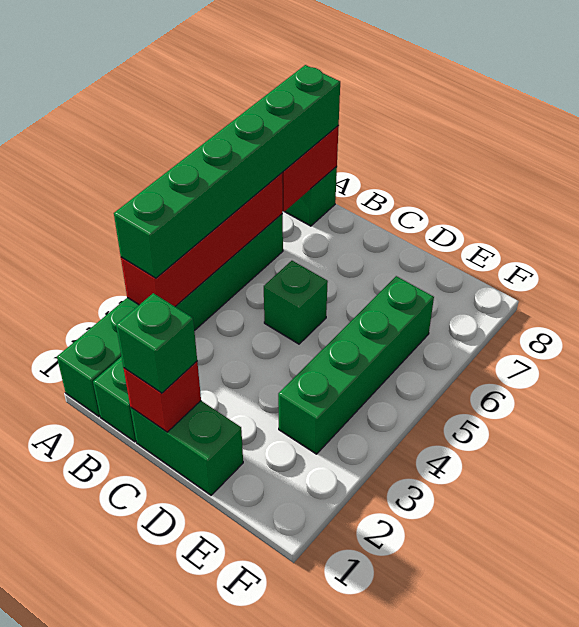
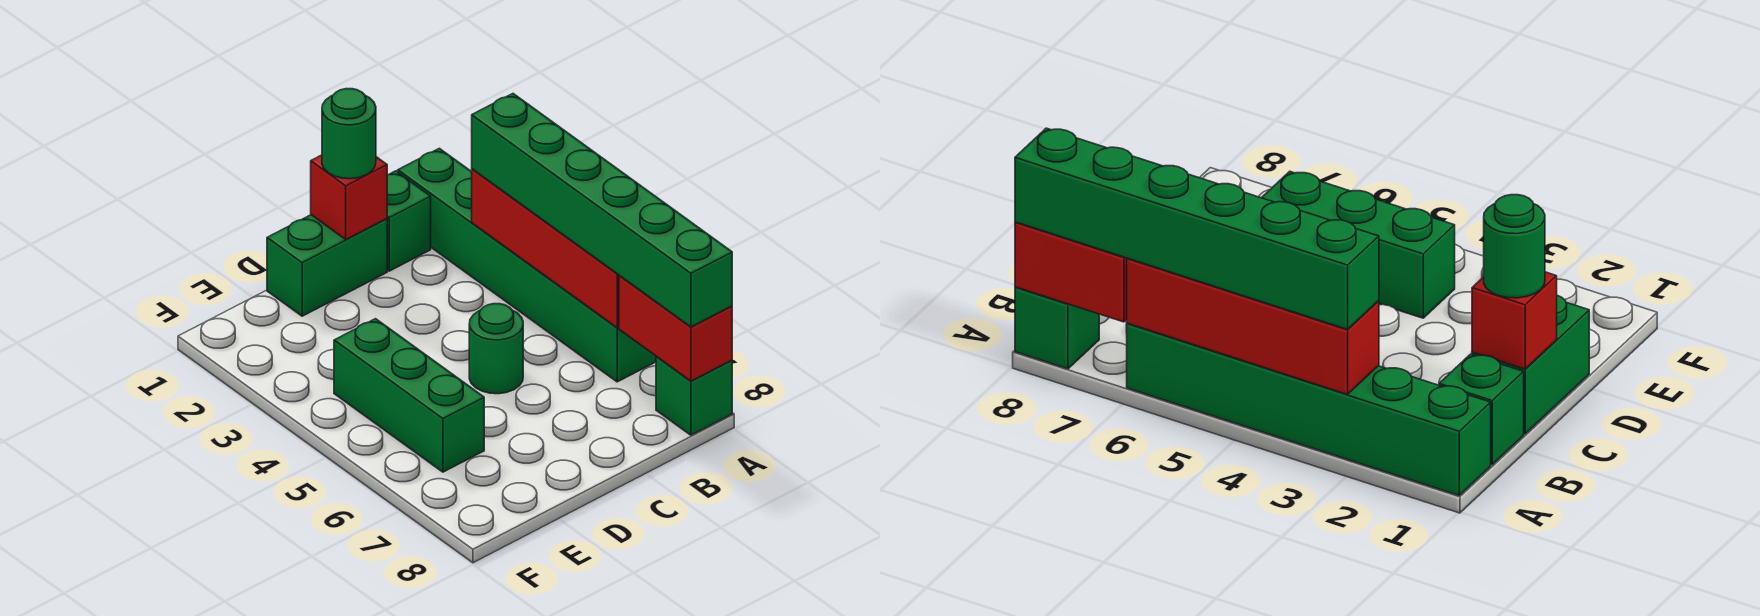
green brick C1 level 3 -> green round brick C1 level 3
green brick C5 level 1 -> green round brick C5 level 1
green brick E3:E6 level 1 -> green brick E4:E6 level 1

